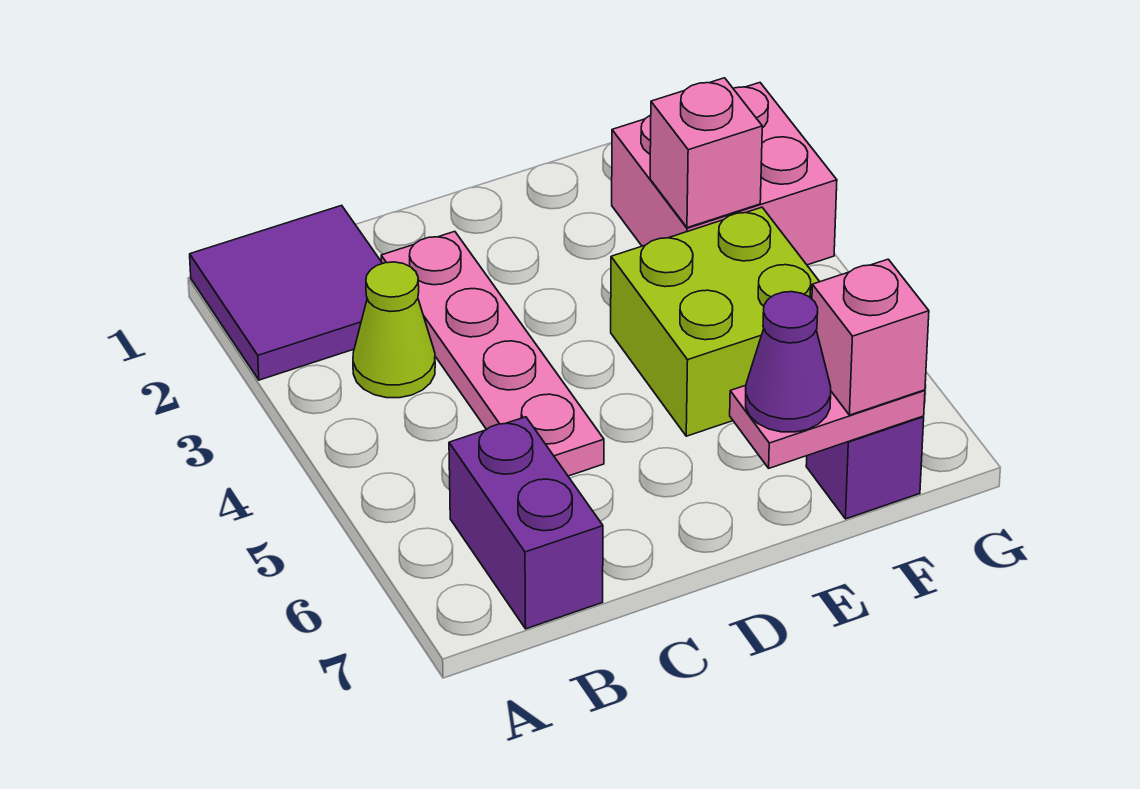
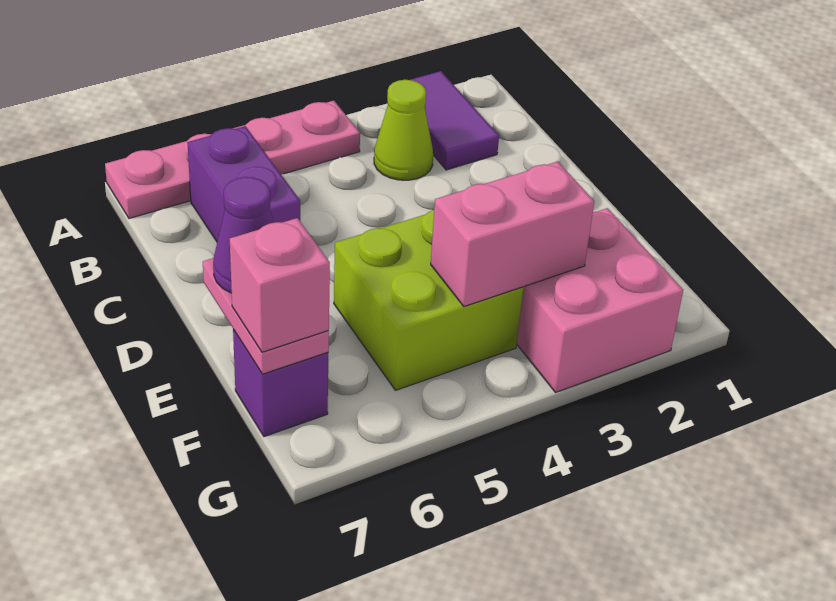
purple tile A1:B2 level 1 -> purple tile A2:B2 level 1
purple brick B6:B7 level 1 -> purple brick B6:C6 level 1
pink plate C2:C5 level 1 -> pink plate A4:A7 level 1
pink brick F3 level 2 -> pink brick F3:F4 level 2

